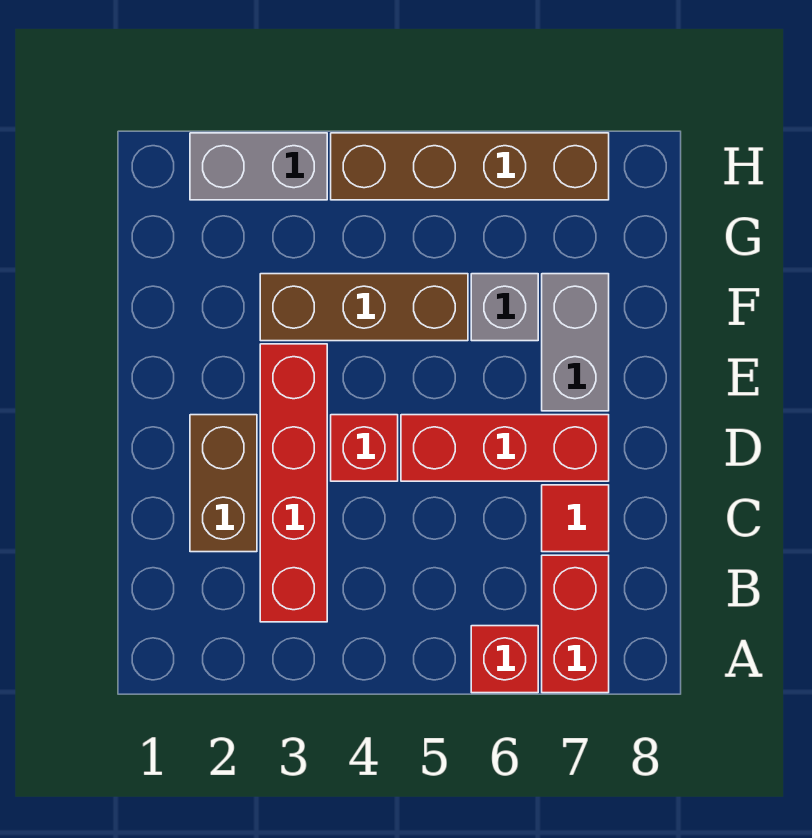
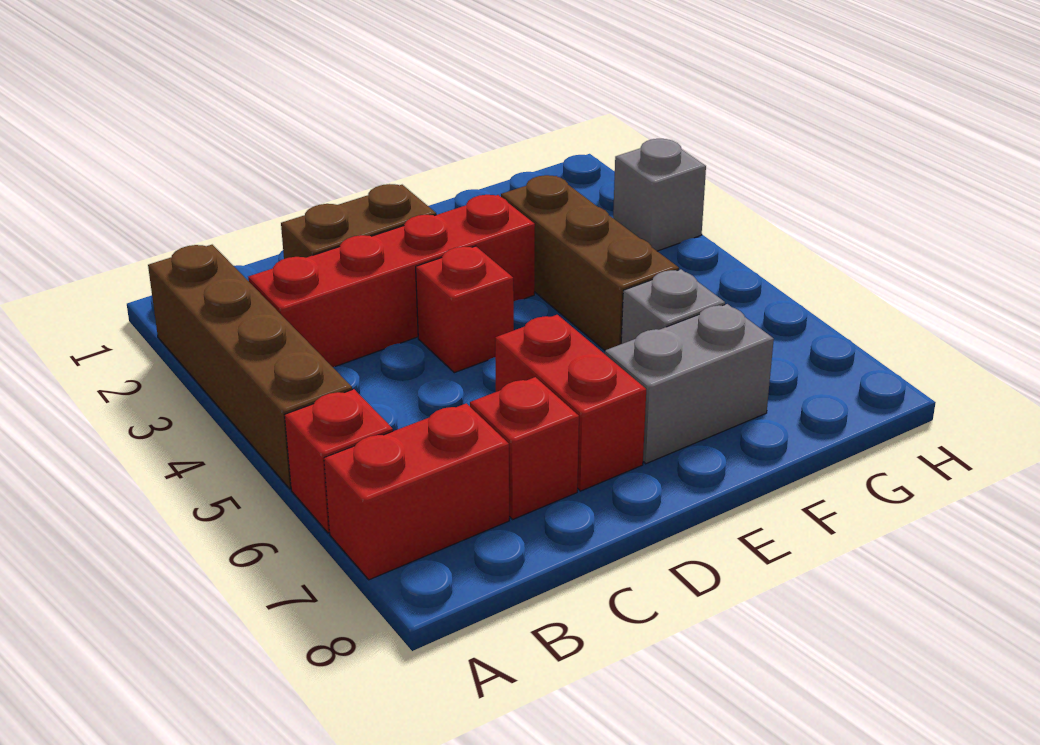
red tile C7 level 1 -> red brick C7 level 1
red brick D5:D7 level 1 -> red brick D6:D7 level 1
grey brick H2:H3 level 1 -> grey brick H3 level 1
brown brick H4:H7 level 1 -> brown brick A2:A5 level 1

